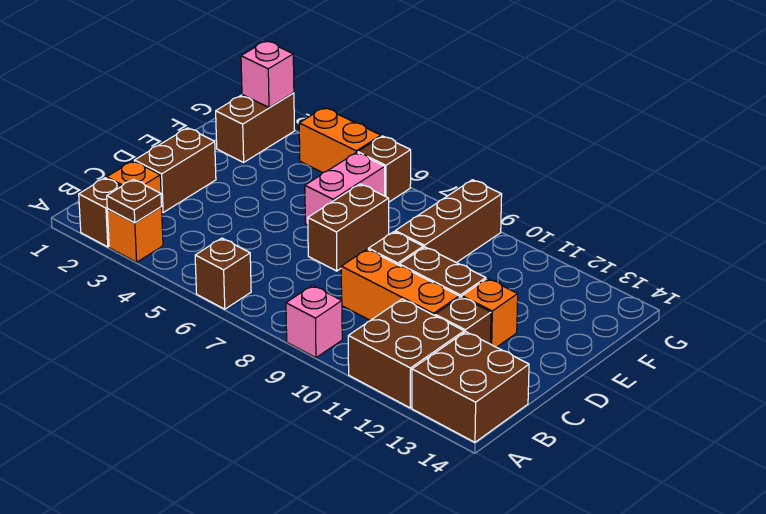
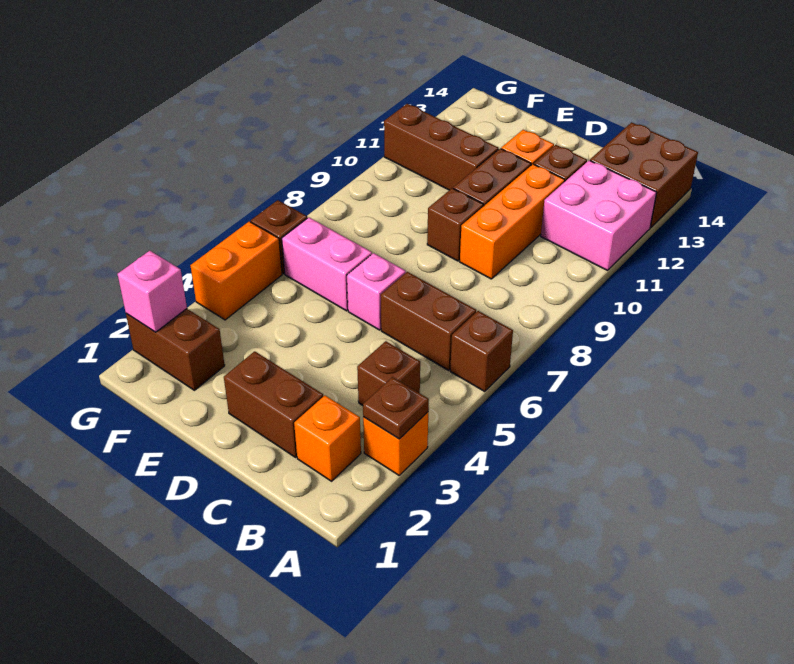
brown brick A2 level 1 -> brown brick B4 level 1
pink brick A9 level 1 -> pink brick D6 level 1
brown brick A11:B12 level 1 -> pink brick A11:B12 level 1
brown brick D7:E7 level 1 -> brown brick B6:C6 level 1
brown brick E9:G9 level 1 -> brown brick E11:G11 level 1

